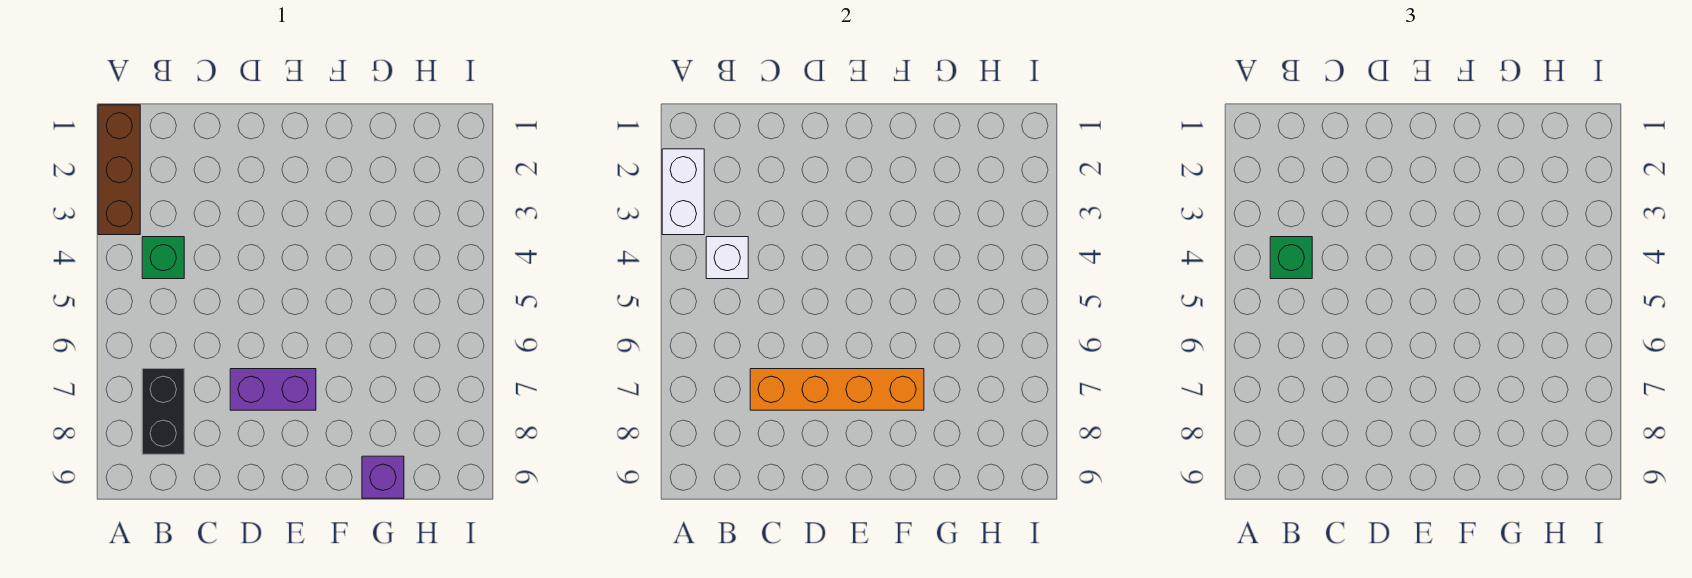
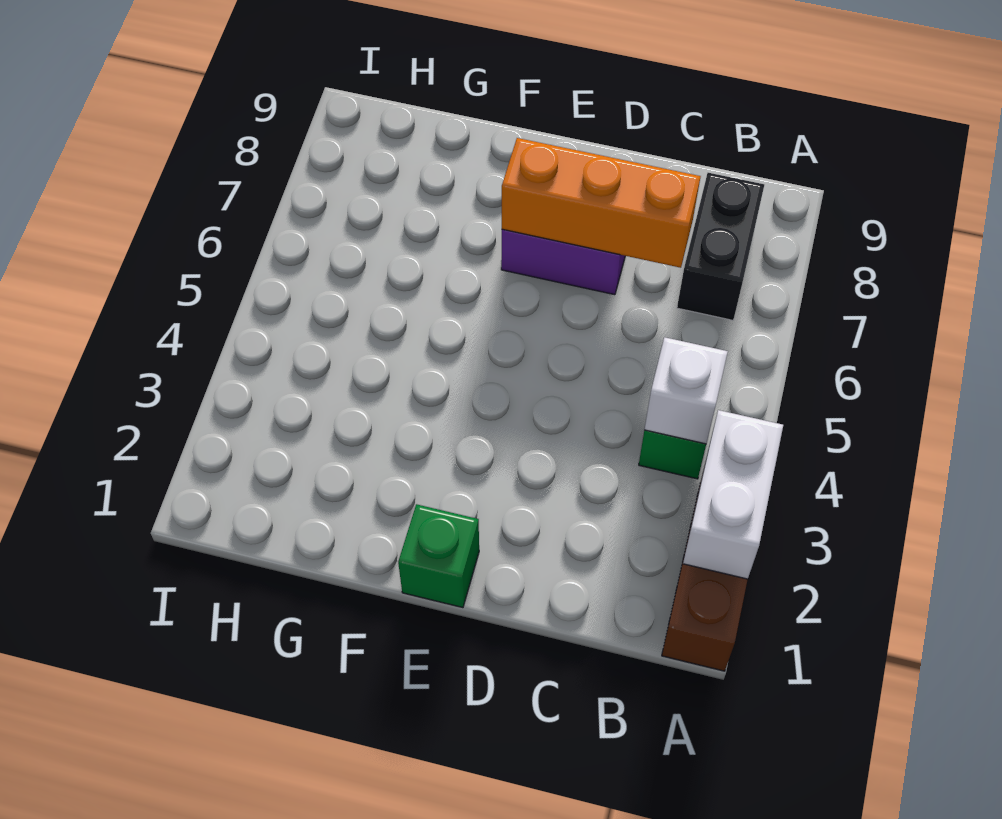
green brick B4 level 3 -> green brick E1 level 1
orange brick C7:F7 level 2 -> orange brick C7:E7 level 2
purple brick G9 level 1 -> none

